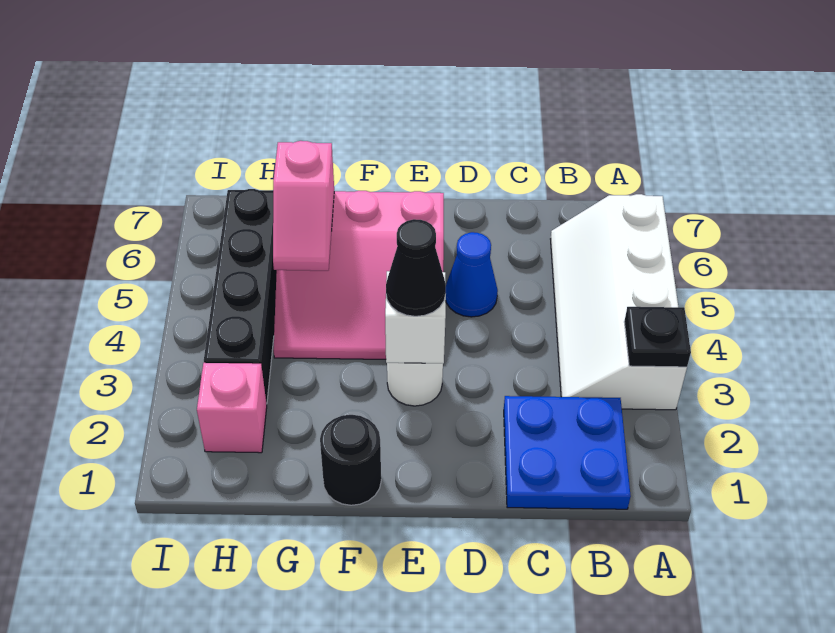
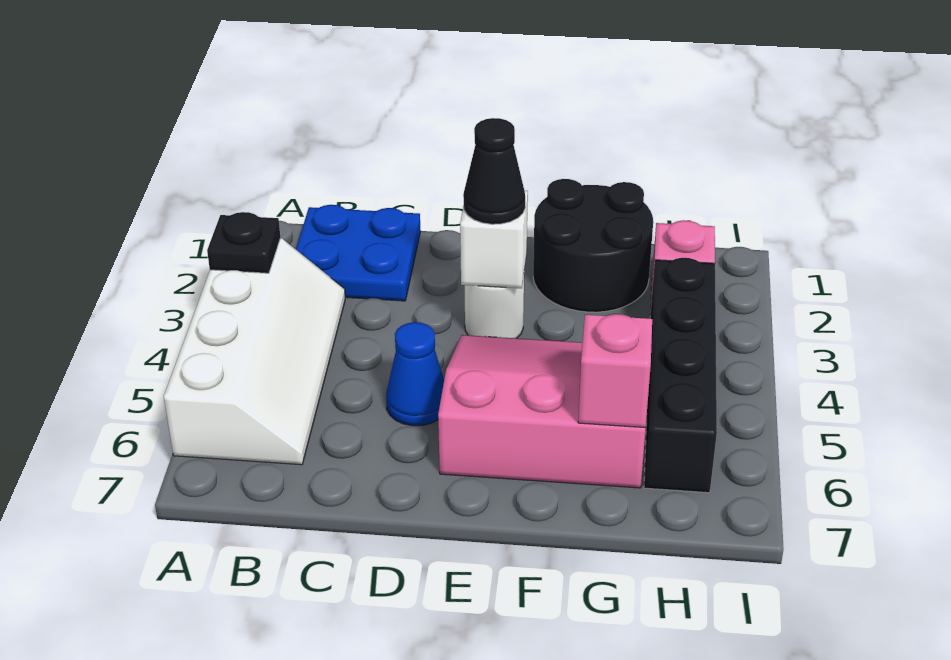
black round brick F1 level 1 -> black round brick F1:G2 level 1

